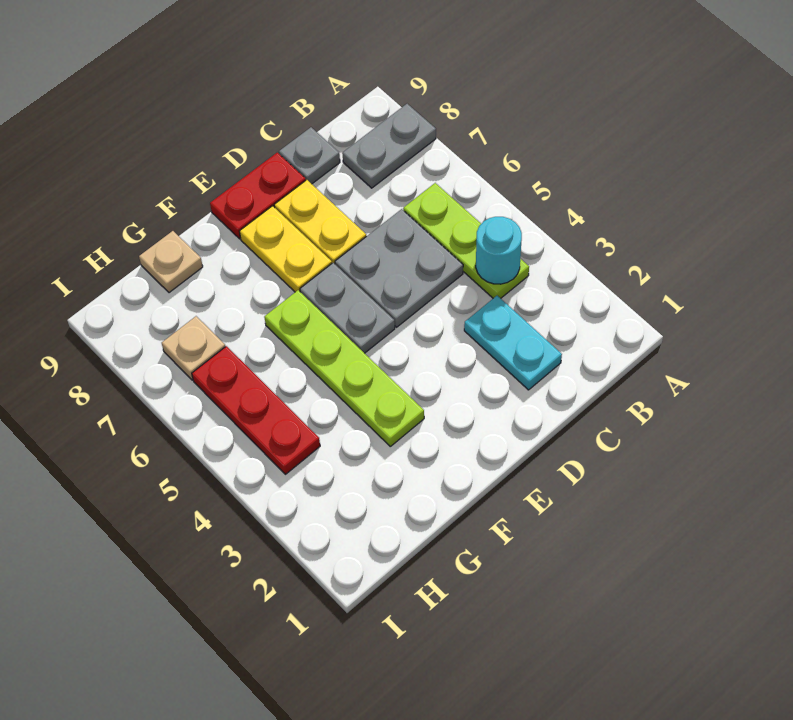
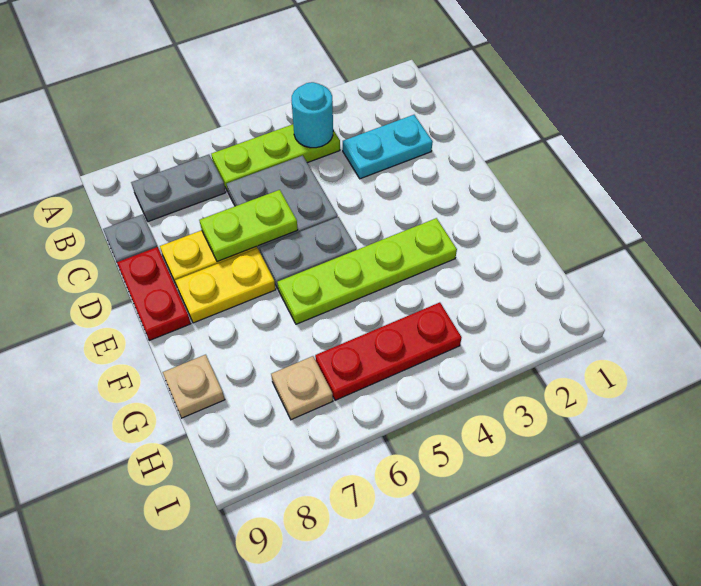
grey plate A8:B8 level 1 -> grey plate B7:B8 level 1
none -> lime plate D6:D7 level 2

